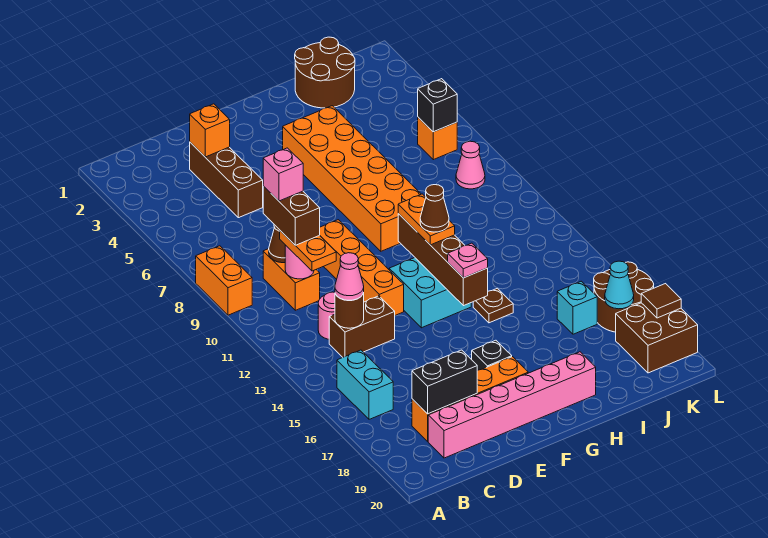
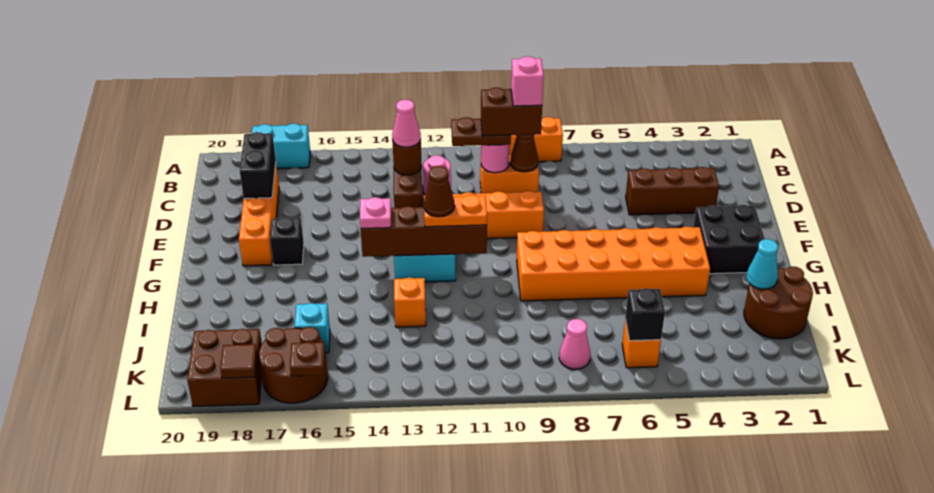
cyan brick B15:B16 level 1 -> cyan brick A17:A18 level 1
orange plate C10:C11 level 3 -> brown plate C10:C11 level 3
pink brick C19:H19 level 1 -> none
orange brick D3 level 2 -> orange brick I13 level 1
none -> black brick F2:G3 level 1
brown plate H14 level 1 -> brown plate L16 level 2
cyan cone K17 level 2 -> cyan cone I2 level 2

